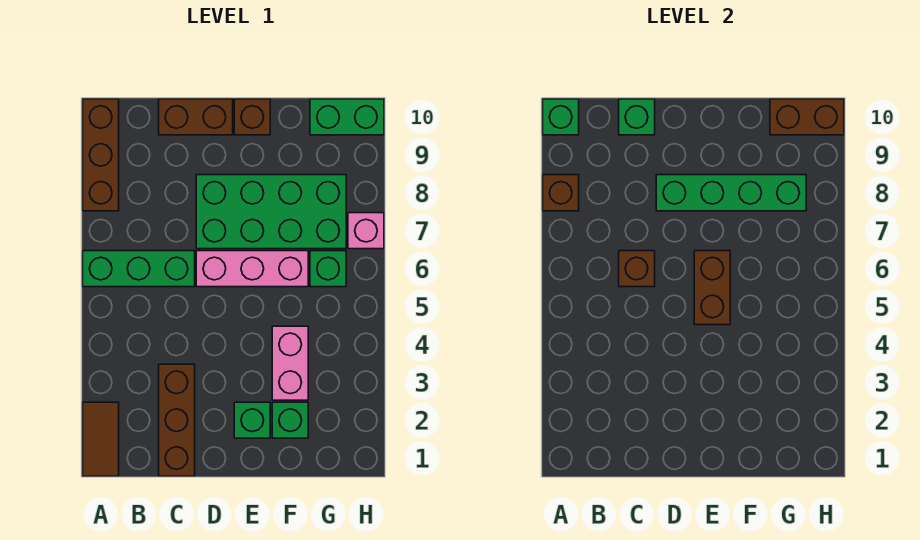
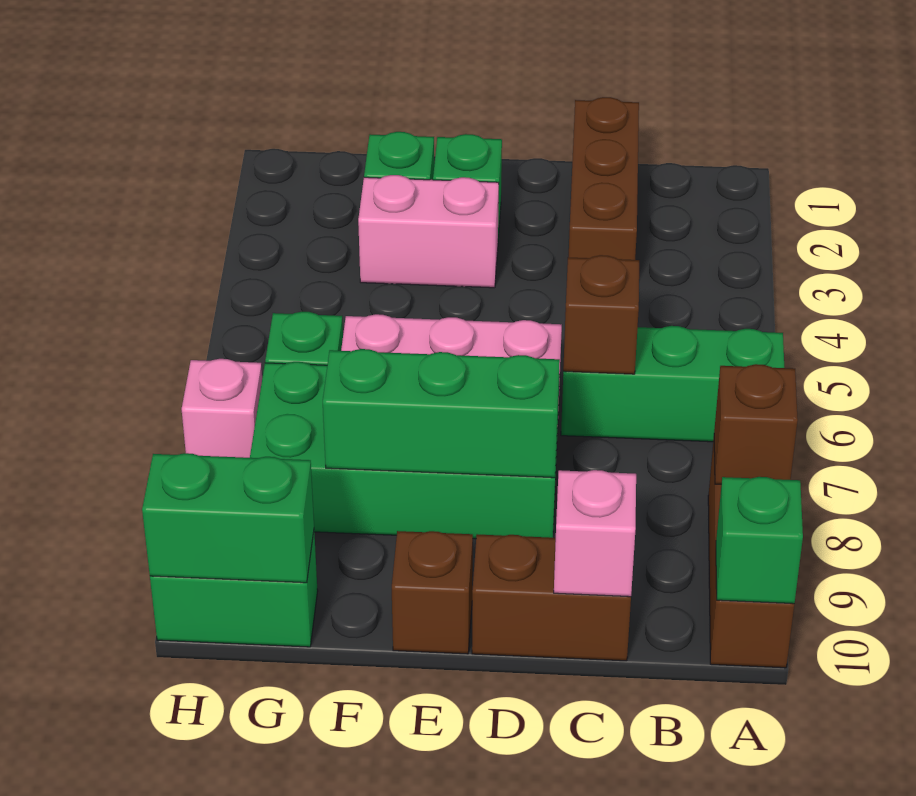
brown tile A1:A2 level 1 -> none
green brick C10 level 2 -> pink brick C10 level 2
green brick D8:G8 level 2 -> green brick D8:F8 level 2
brown brick E5:E6 level 2 -> none
pink brick F3:F4 level 1 -> pink brick E3:F3 level 1
brown brick G10:H10 level 2 -> green brick G10:H10 level 2

